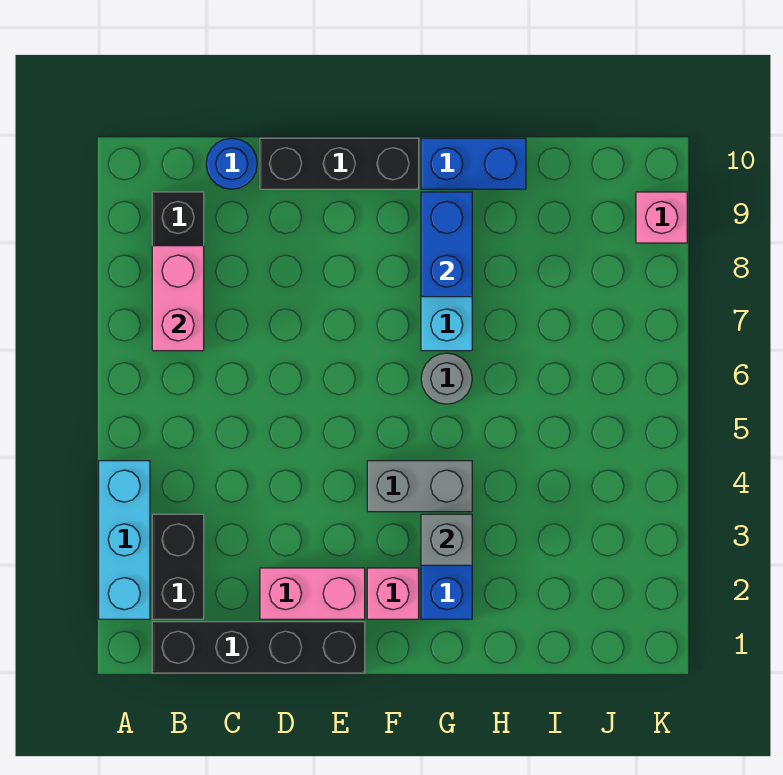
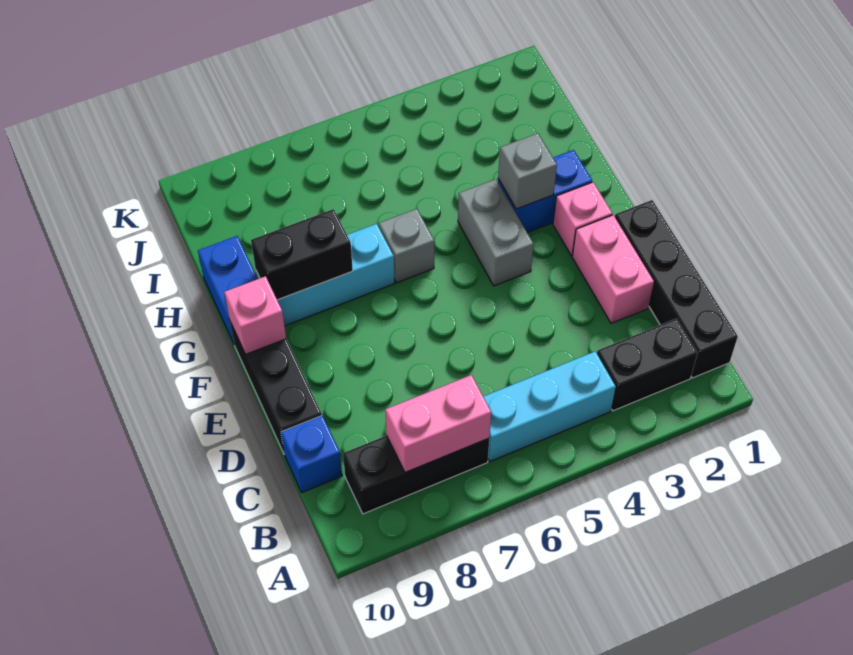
cyan brick A2:A4 level 1 -> cyan brick B4:B6 level 1
blue round brick C10 level 1 -> blue brick C10 level 1
grey round brick G6 level 1 -> grey brick G6 level 1
blue brick G8:G9 level 2 -> black brick G8:G9 level 2
pink brick K9 level 1 -> pink brick F10 level 2

